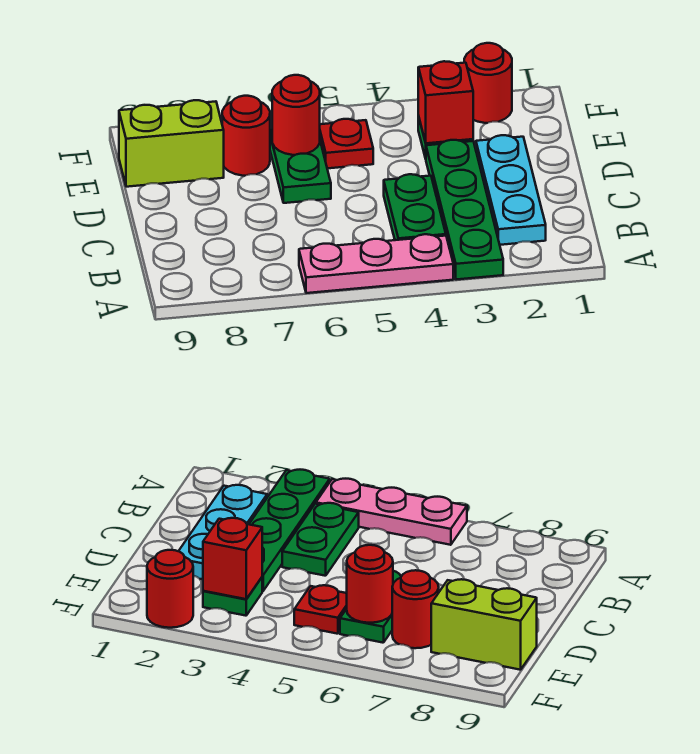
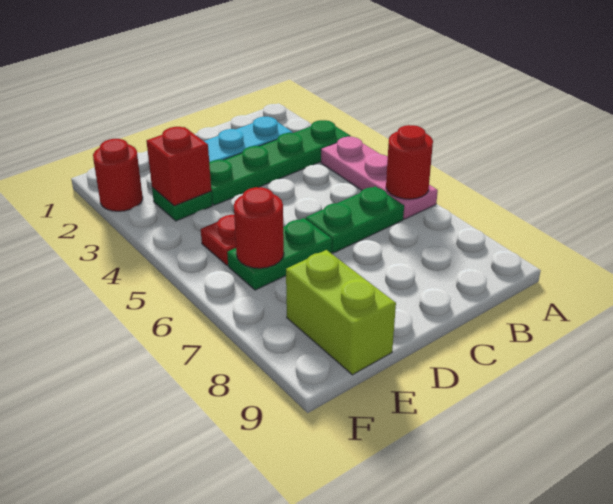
green plate B4:C4 level 1 -> green plate B6:C6 level 1
red round brick E7 level 1 -> red round brick A6 level 2

